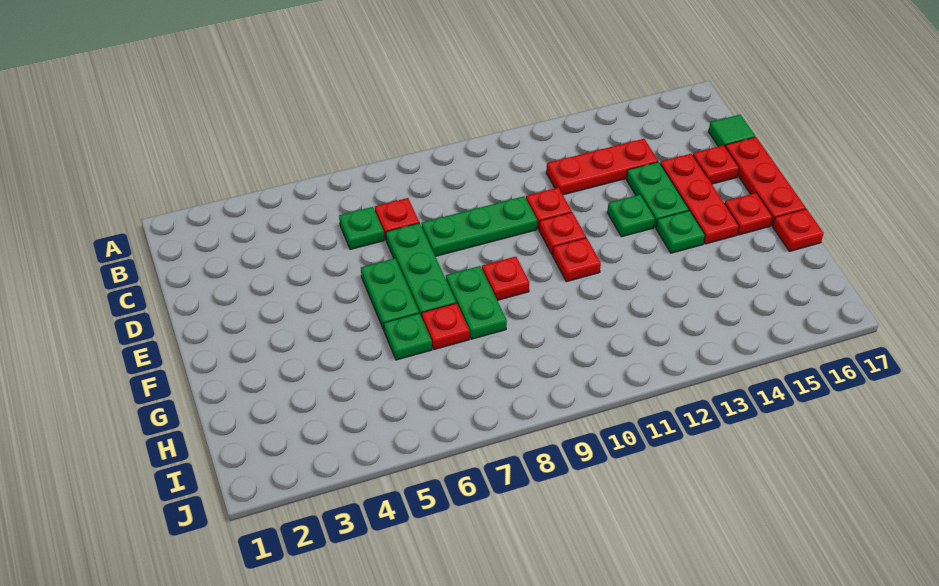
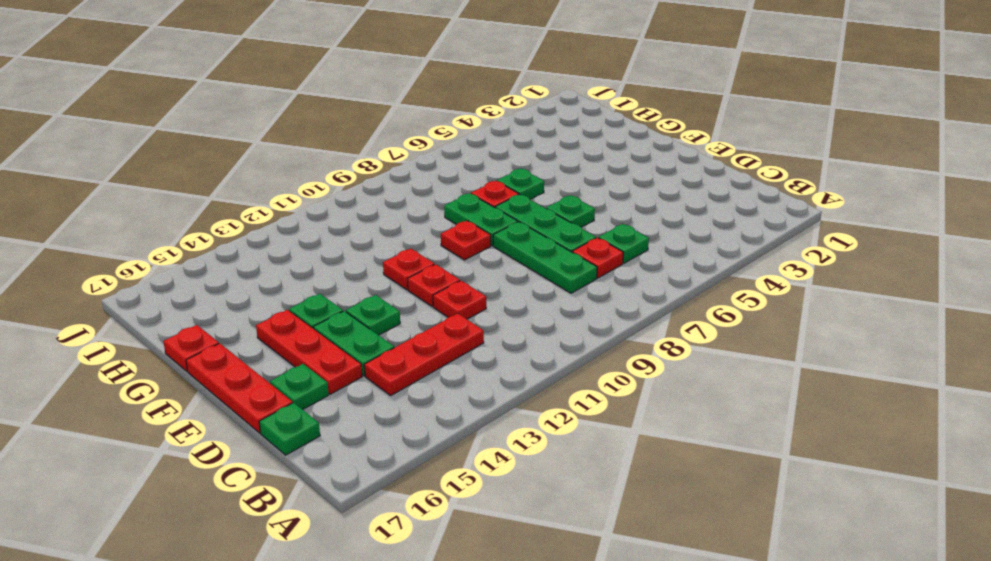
green tile C17 level 1 -> green plate C17 level 1
green plate D8:D10 level 1 -> green plate C8:E8 level 1
red plate D16 level 1 -> green plate D16 level 1
green plate E6:F6 level 1 -> green plate E6 level 1
red plate F16 level 1 -> none

